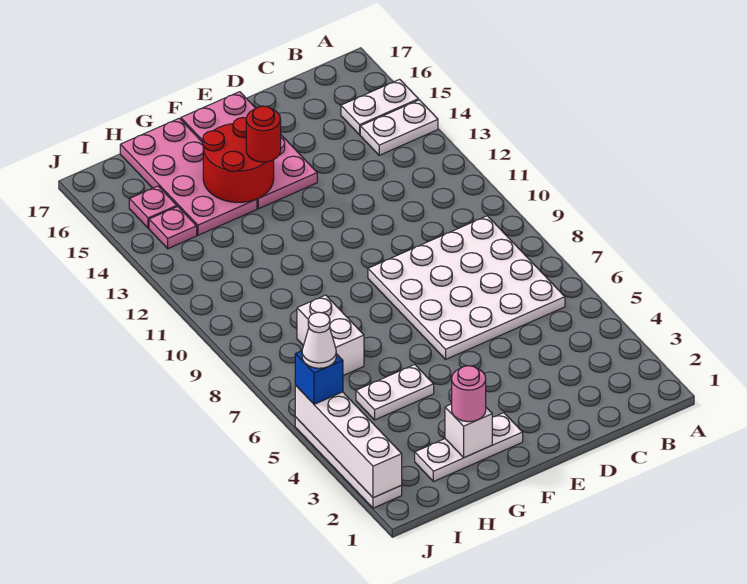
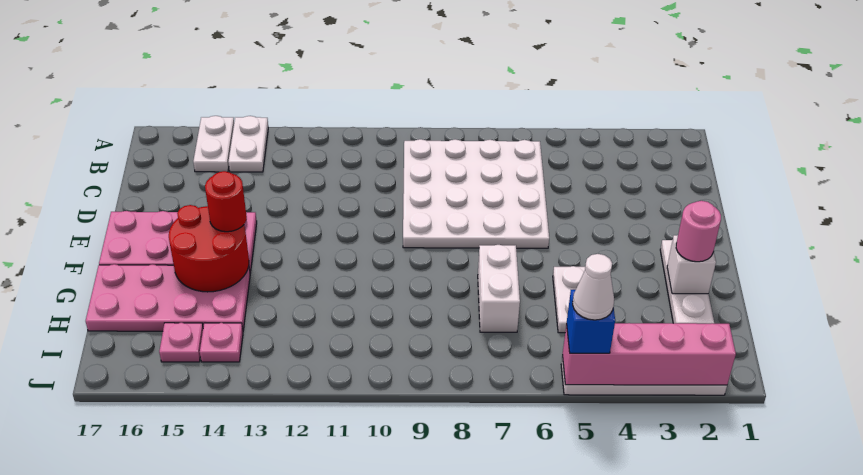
white brick H7:H8 level 1 -> white brick G7:H7 level 1
white brick J2:J5 level 2 -> pink brick J2:J5 level 2

